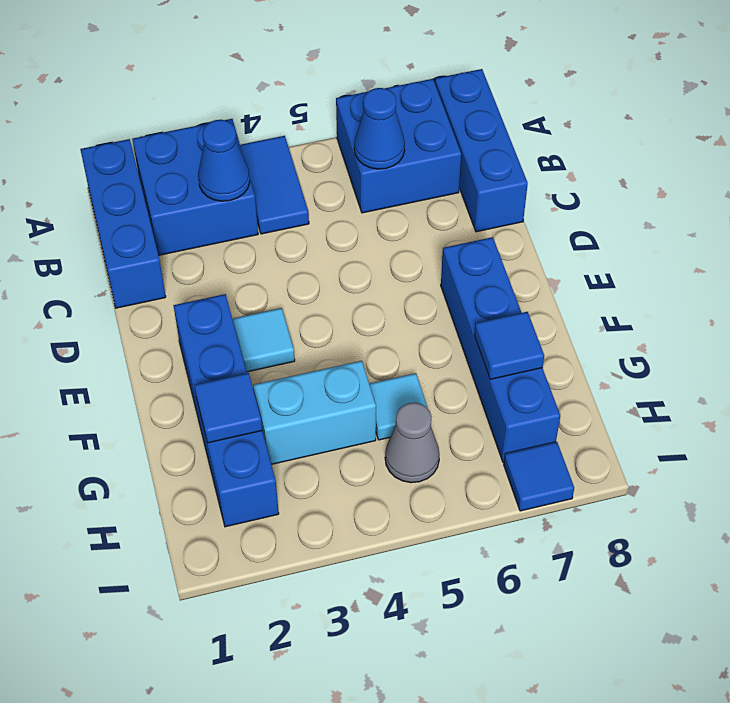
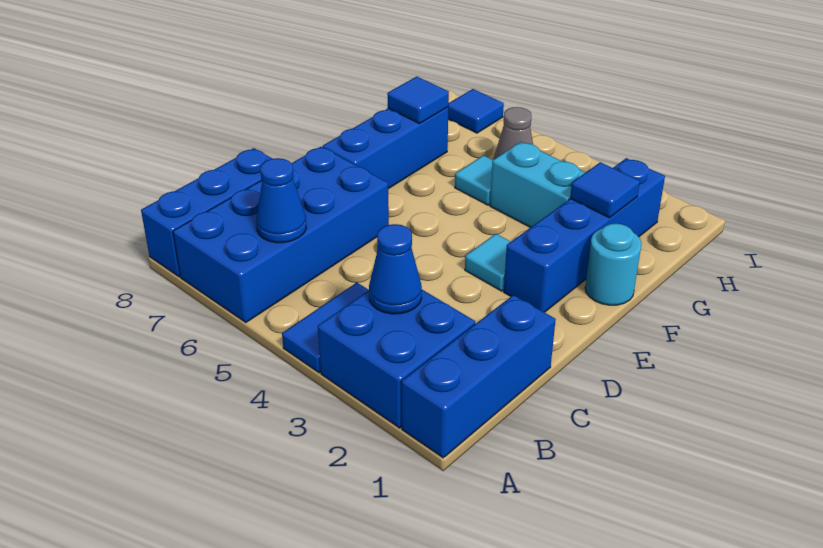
blue brick A6:B7 level 1 -> blue brick A6:D7 level 1
blue brick E7:H7 level 1 -> blue brick E7:G7 level 1
none -> cyan round brick F1 level 1

